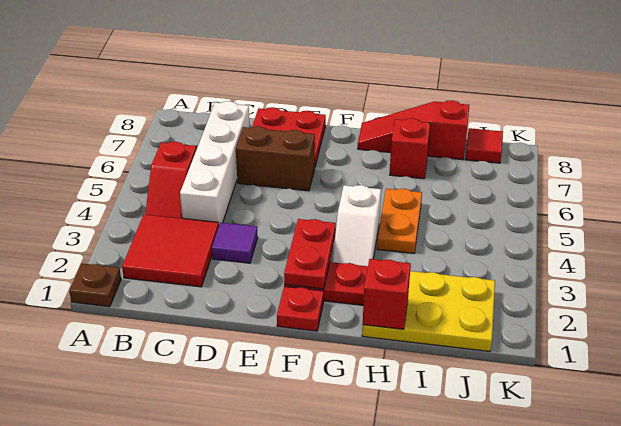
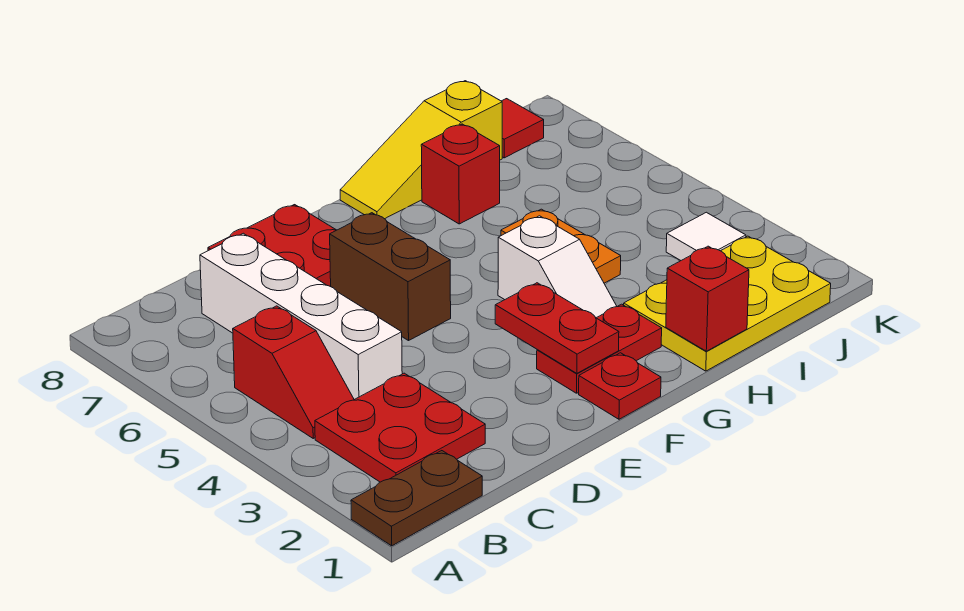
brown plate A1 level 1 -> brown plate A1:B1 level 1
red tile B2:C3 level 1 -> red plate B2:C3 level 1
purple tile D3 level 1 -> none
brown brick D6:E6 level 1 -> brown brick E5:E6 level 1
red slope G8:I8 level 1 top I -> yellow slope G8:I8 level 1 top I
none -> white tile J3 level 1

